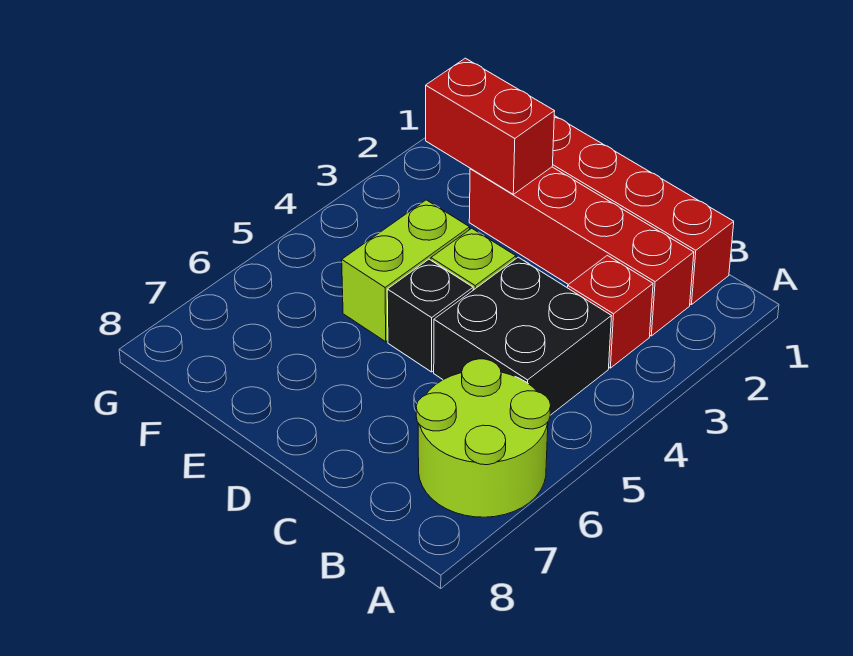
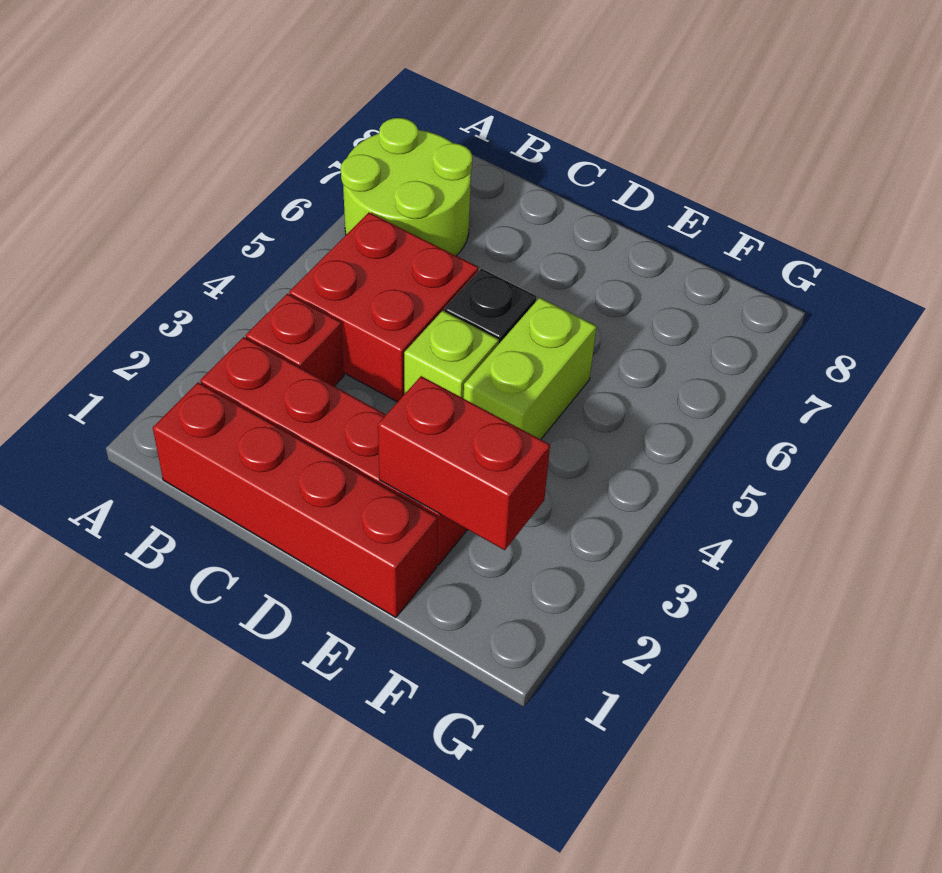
black brick B4:C5 level 1 -> red brick B4:C5 level 1

